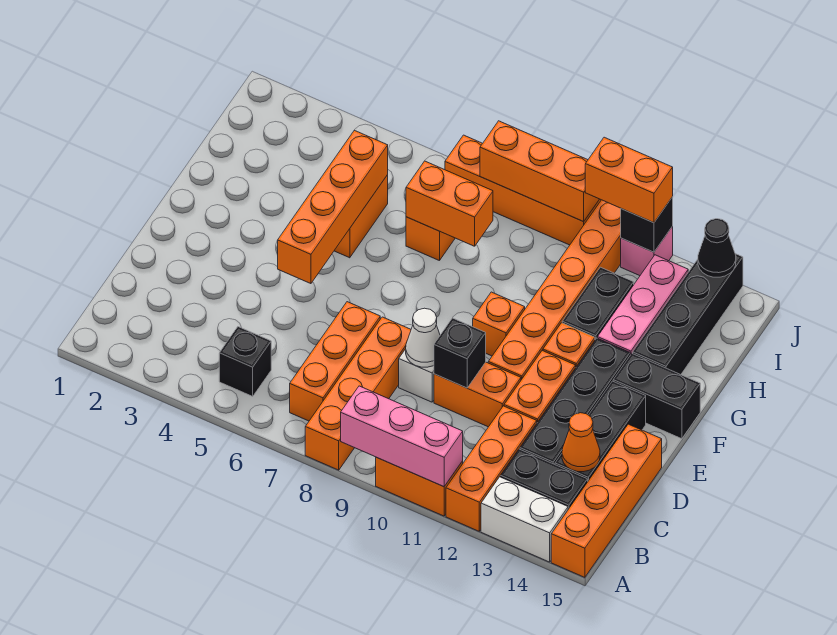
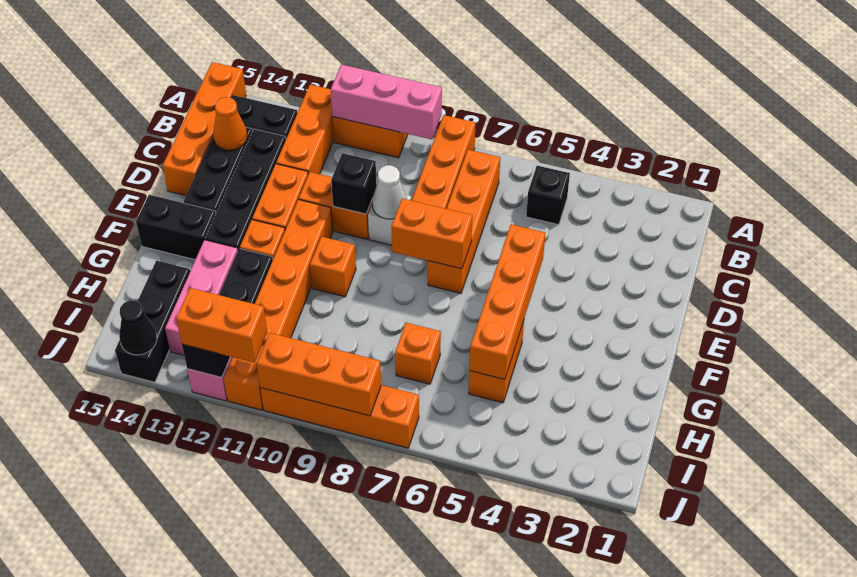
white brick A13:A14 level 1 -> none
orange brick B7:D7 level 1 -> orange brick B7:E7 level 1
black brick G14:J14 level 1 -> black brick H14:J14 level 1
orange brick H7:H8 level 2 -> orange brick E7:E8 level 2

